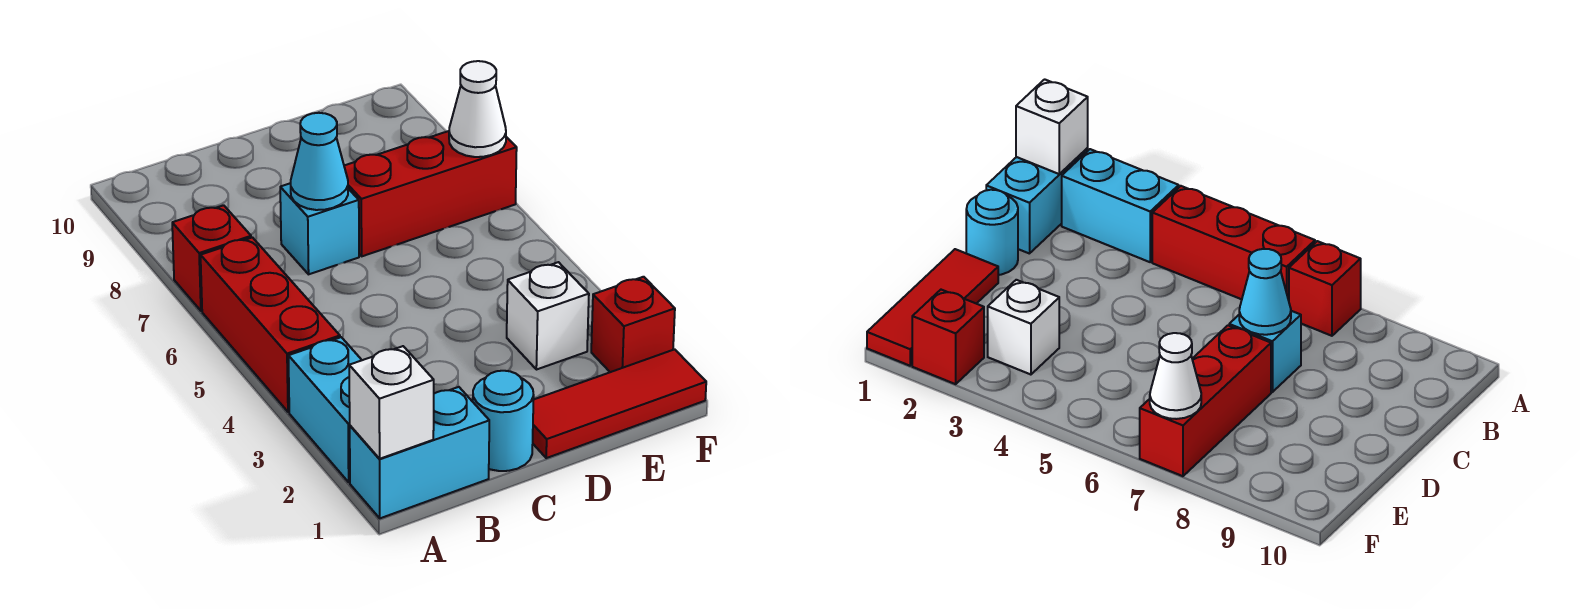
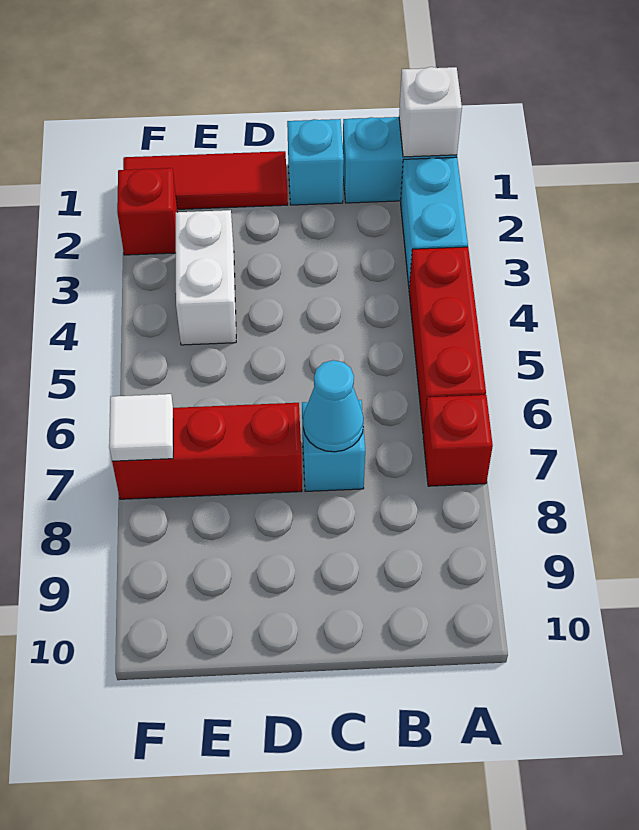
cyan round brick C1 level 1 -> cyan brick C1 level 1
white brick E3 level 1 -> white brick E3:E4 level 1
white cone F7 level 2 -> white tile F7 level 2

